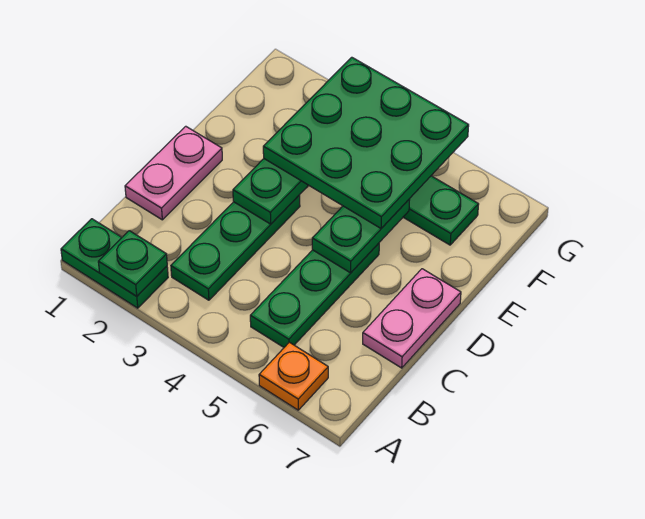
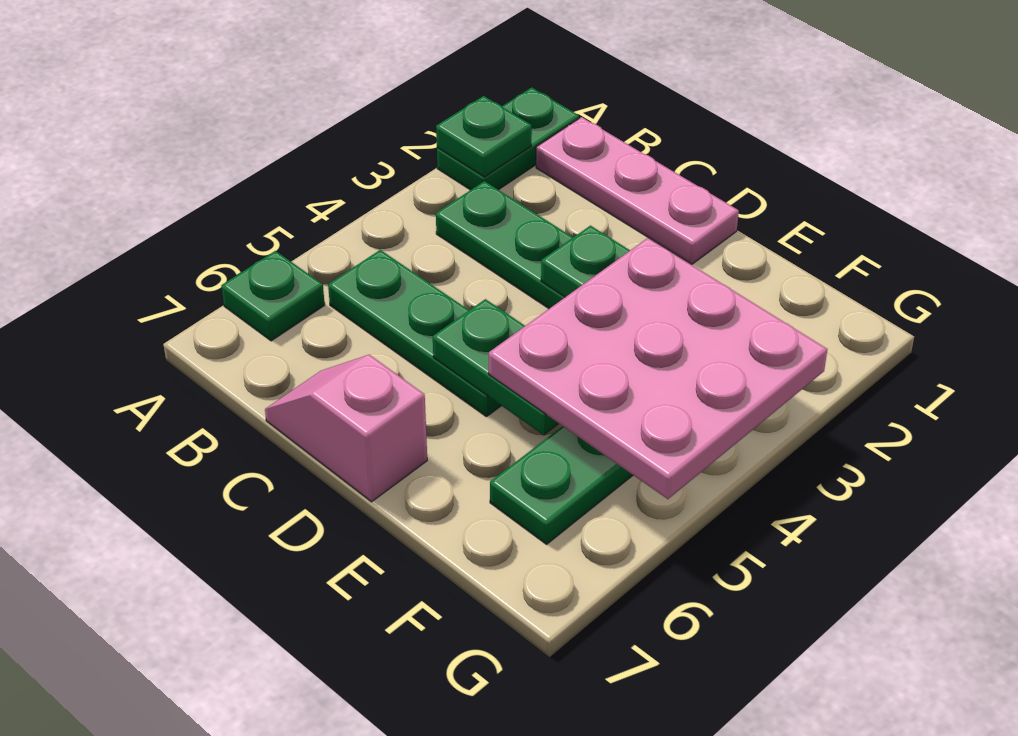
orange plate A6 level 1 -> green plate A6 level 1
pink plate C1:D1 level 1 -> pink plate B1:D1 level 1
pink plate C7:D7 level 1 -> pink slope C7:D7 level 1 top D
green plate E3:G5 level 3 -> pink plate E3:G5 level 3

